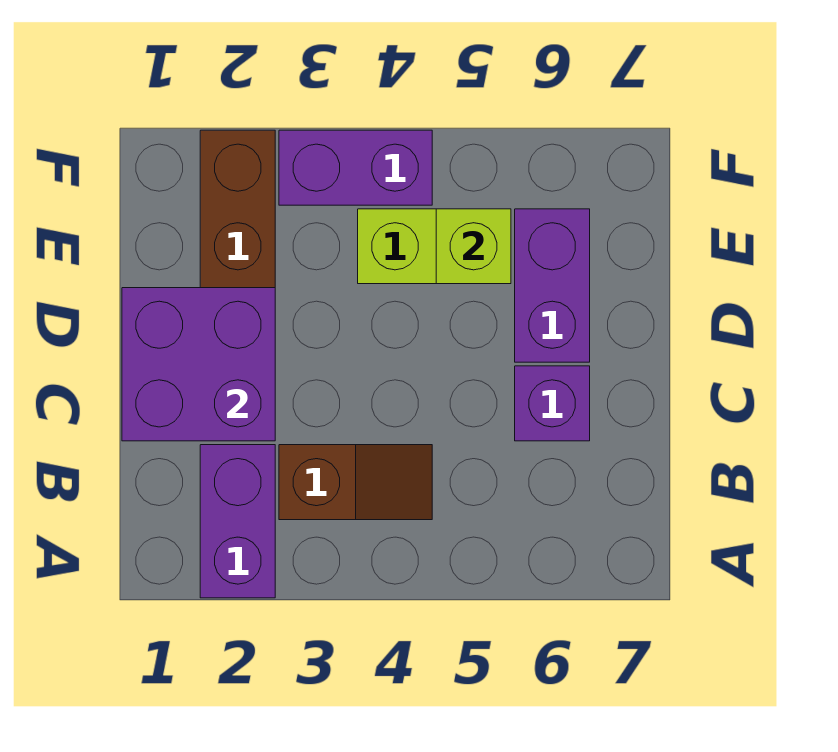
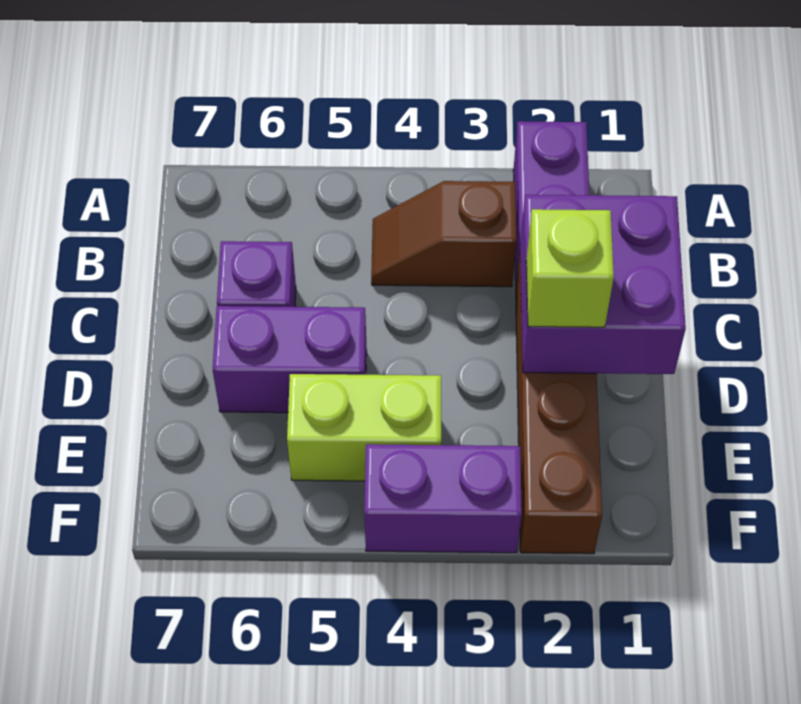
purple brick D6:E6 level 1 -> purple brick D5:D6 level 1
lime brick E5 level 2 -> lime brick D2 level 3

